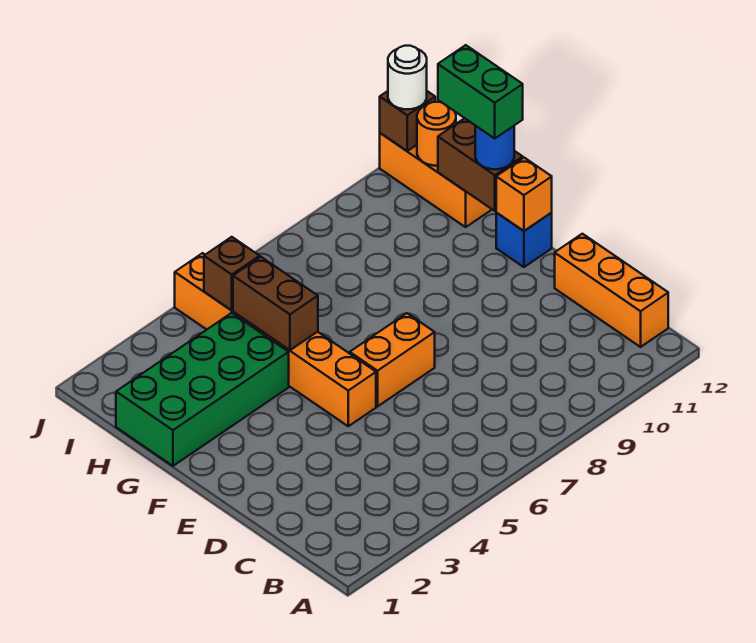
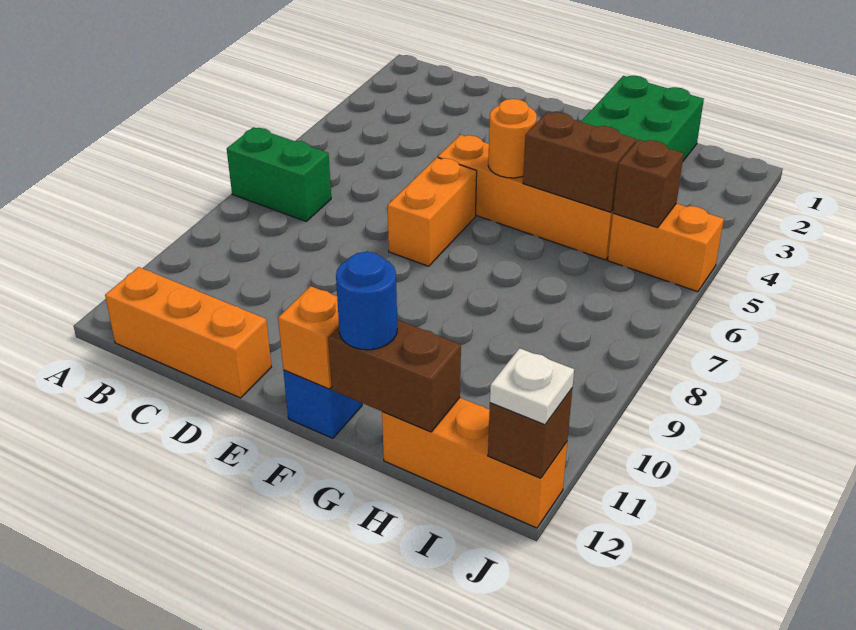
green brick G12:H12 level 4 -> green brick A7:B7 level 1
orange round brick I12 level 2 -> orange round brick F5 level 2
white round brick J12 level 3 -> white plate J12 level 3

